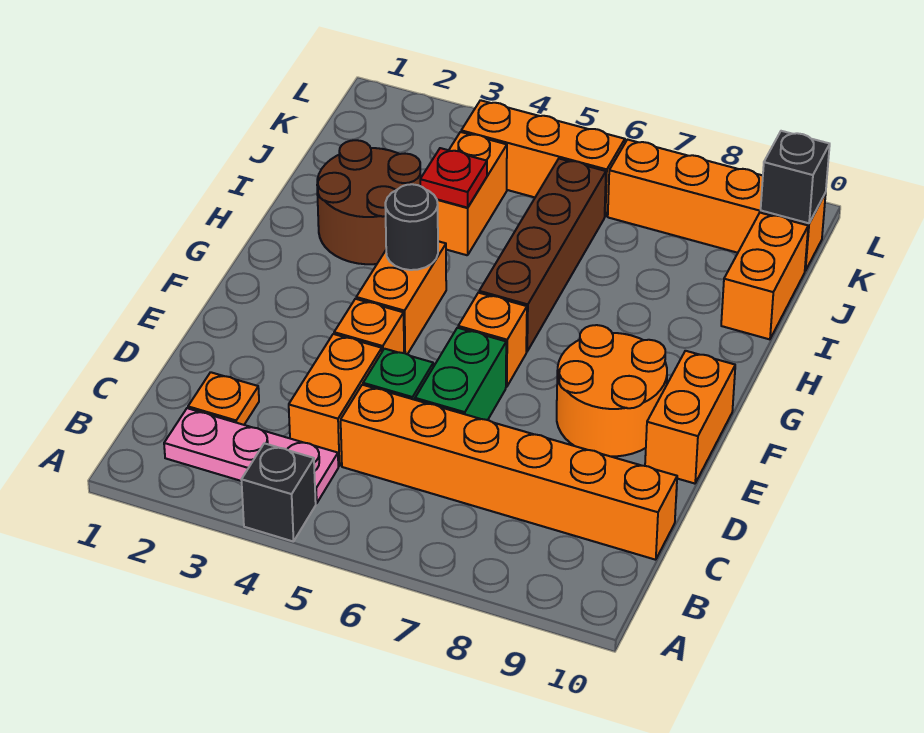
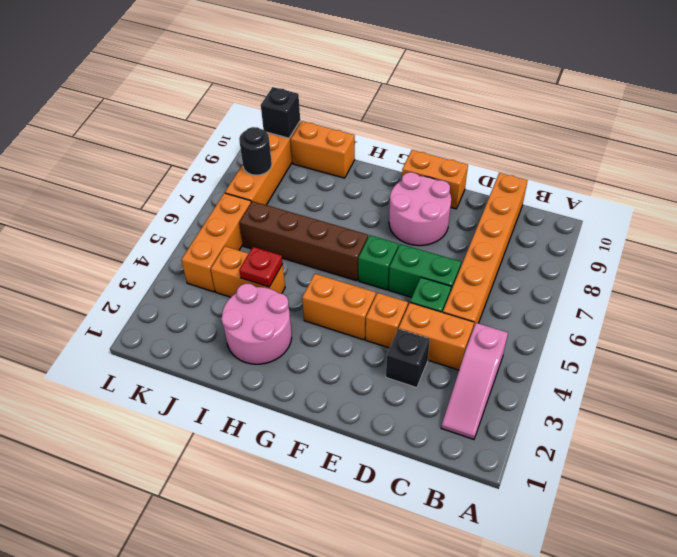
black brick A4 level 1 -> black brick D3 level 1
pink plate B2:B4 level 1 -> pink slope B2:B4 level 1 top 4
orange plate C2 level 1 -> none
orange round brick E8:F9 level 1 -> pink round brick E8:F9 level 1
orange brick F6 level 1 -> green brick F6 level 1
black round brick G4 level 2 -> black round brick K8 level 2
brown round brick H2:I3 level 1 -> pink round brick H2:I3 level 1

